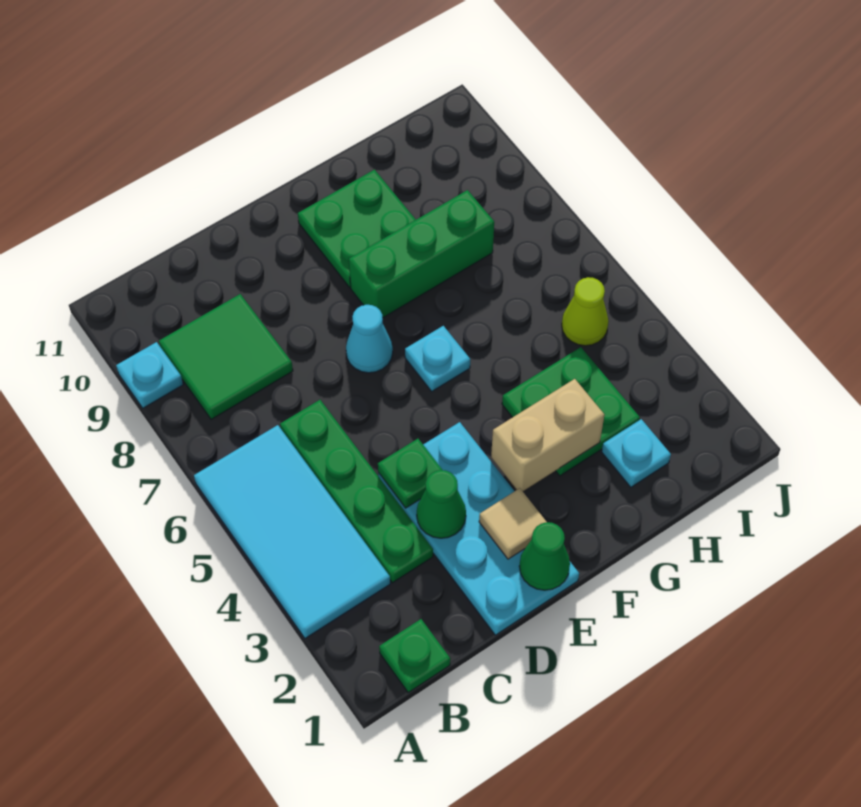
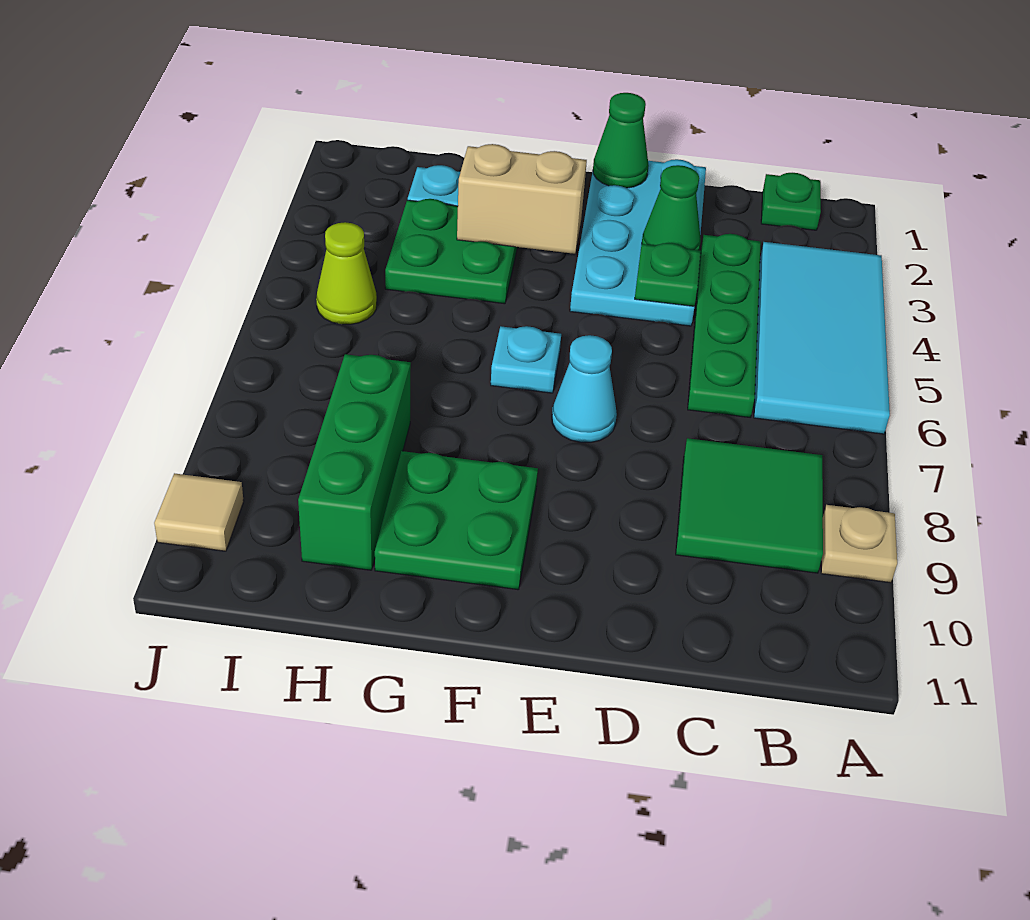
cyan plate A9 level 1 -> tan plate A9 level 1
tan tile E2 level 2 -> tan tile J10 level 1
green brick F8:H8 level 1 -> green brick H8:H10 level 1

